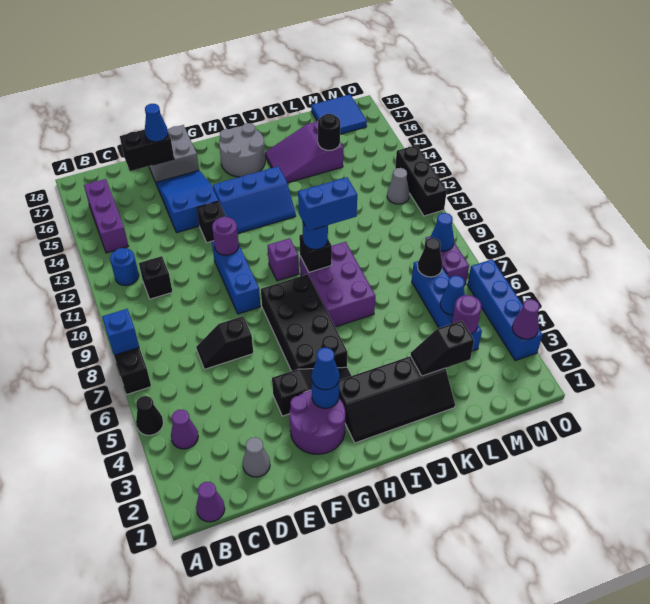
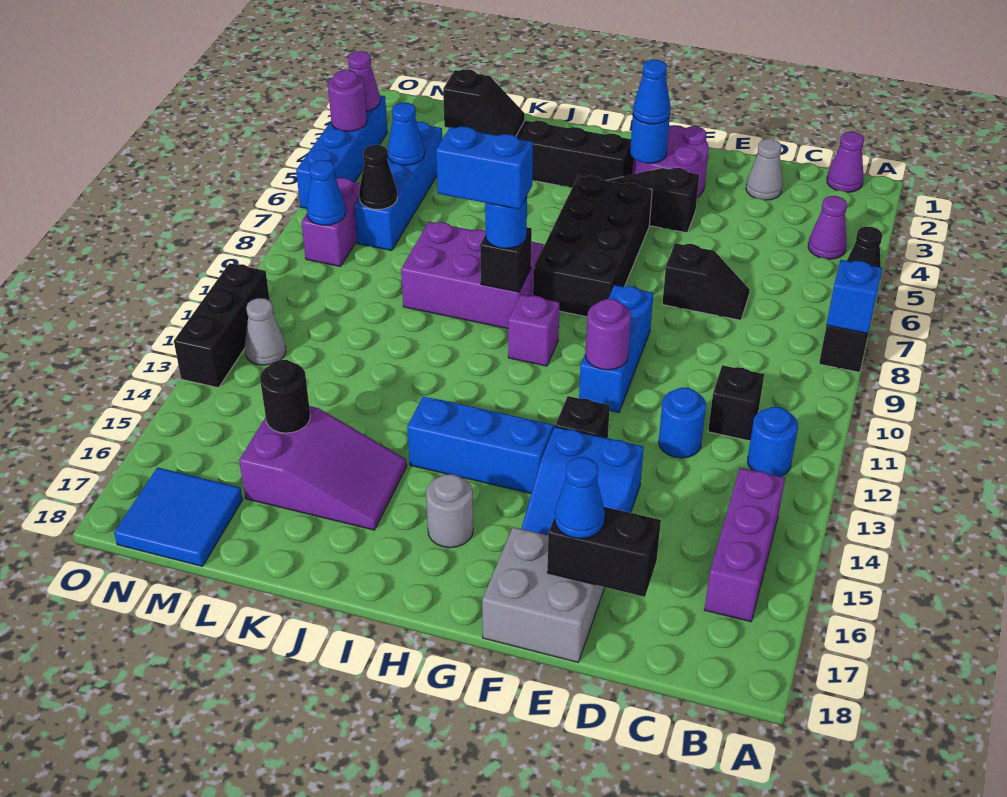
none -> blue round brick D12 level 1
grey round brick H16:I17 level 1 -> grey round brick H16 level 1
purple brick I7:J9 level 1 -> purple brick I8:K9 level 1
purple round brick M4 level 2 -> purple round brick O4 level 2

